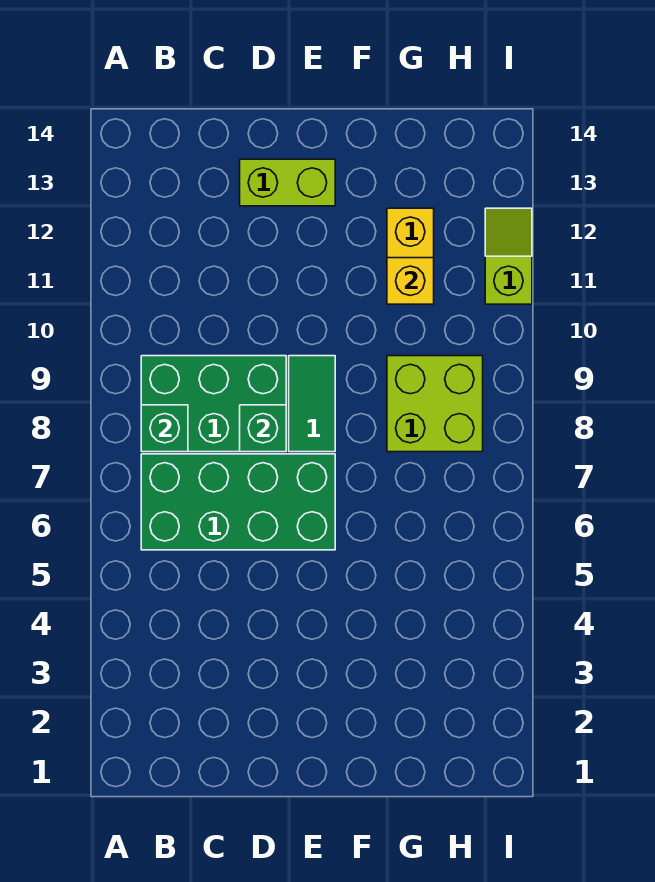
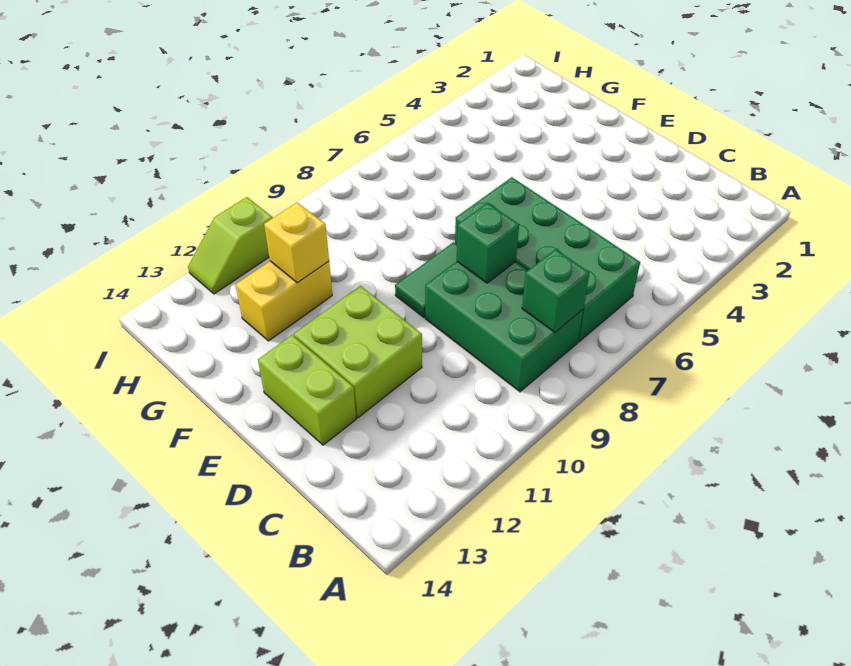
lime brick G8:H9 level 1 -> lime brick D11:E12 level 1

